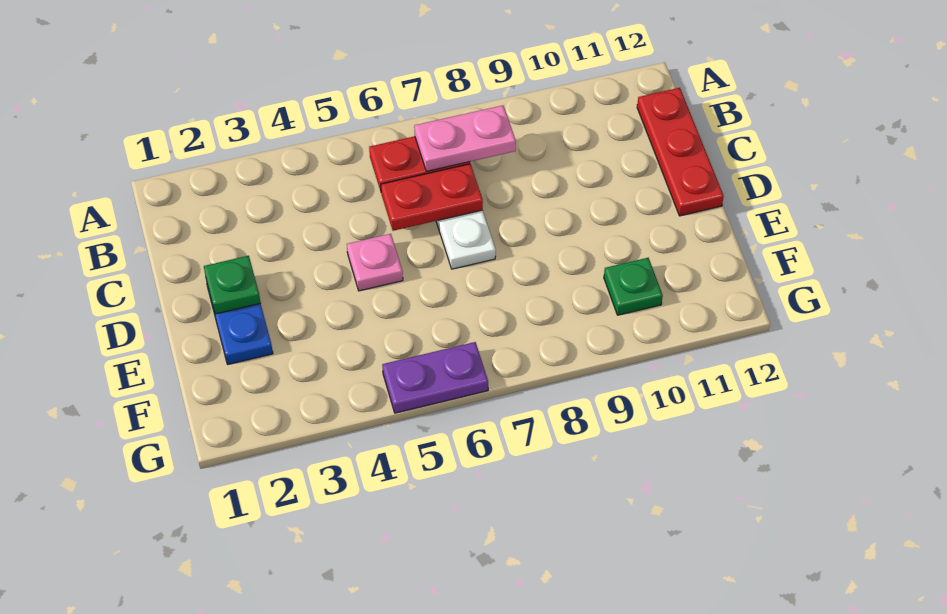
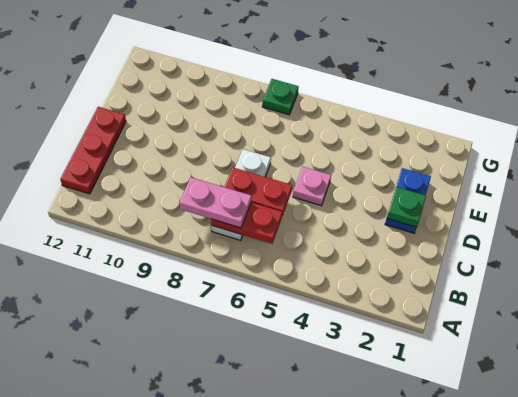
green plate F10 level 1 -> green plate G7 level 1
purple plate G5:G6 level 1 -> none

